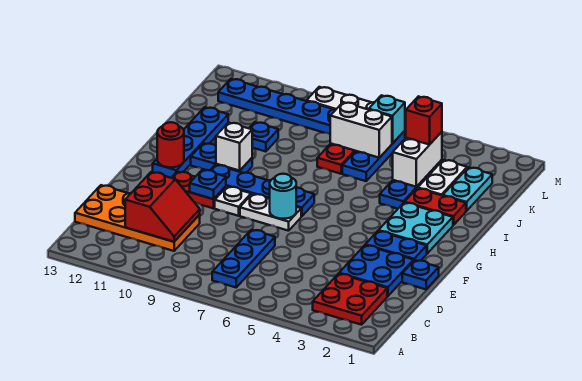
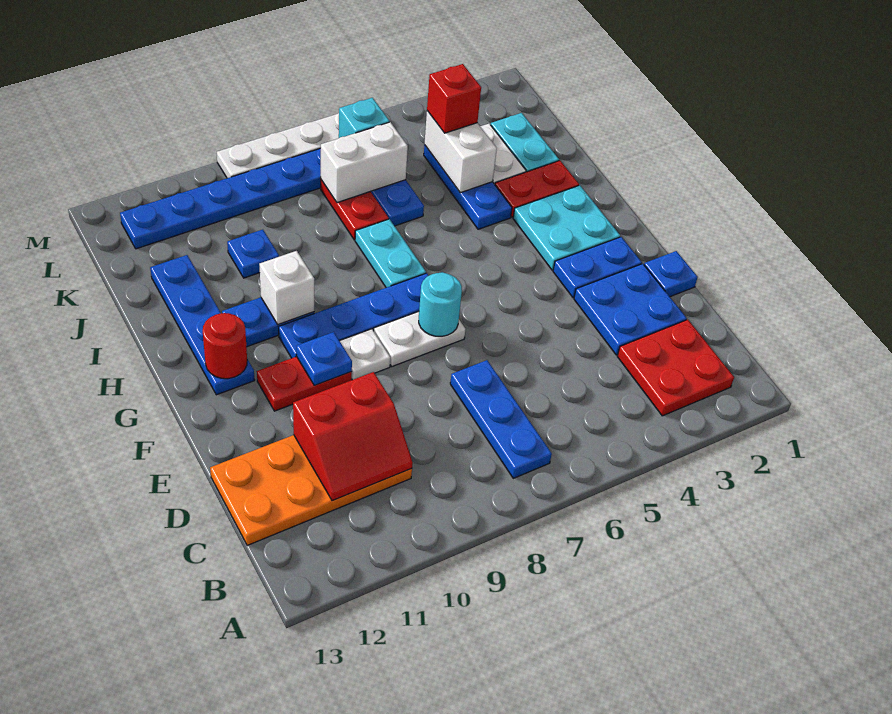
red slope C10:D11 level 2 top 11 -> red slope C10:D11 level 2 top D
none -> cyan plate H7:I7 level 1

